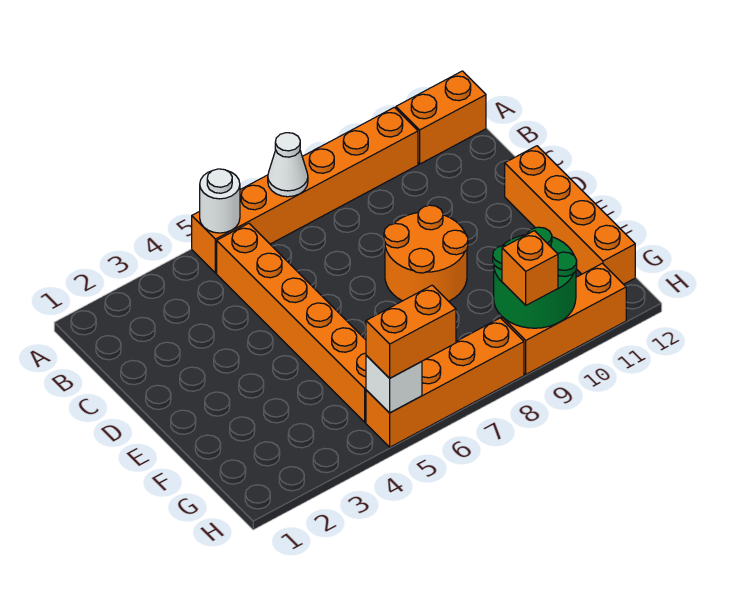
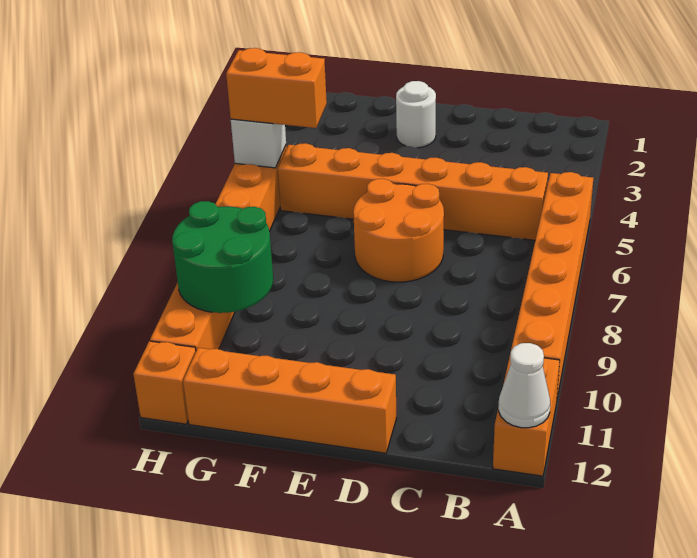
white round brick A5 level 2 -> white round brick E2 level 1
white cone A7 level 2 -> white cone A12 level 2
orange round brick D8:E9 level 1 -> orange round brick D6:E7 level 1
orange brick H5:H6 level 3 -> orange brick G5:H5 level 3
orange brick H9 level 3 -> orange brick H12 level 1

